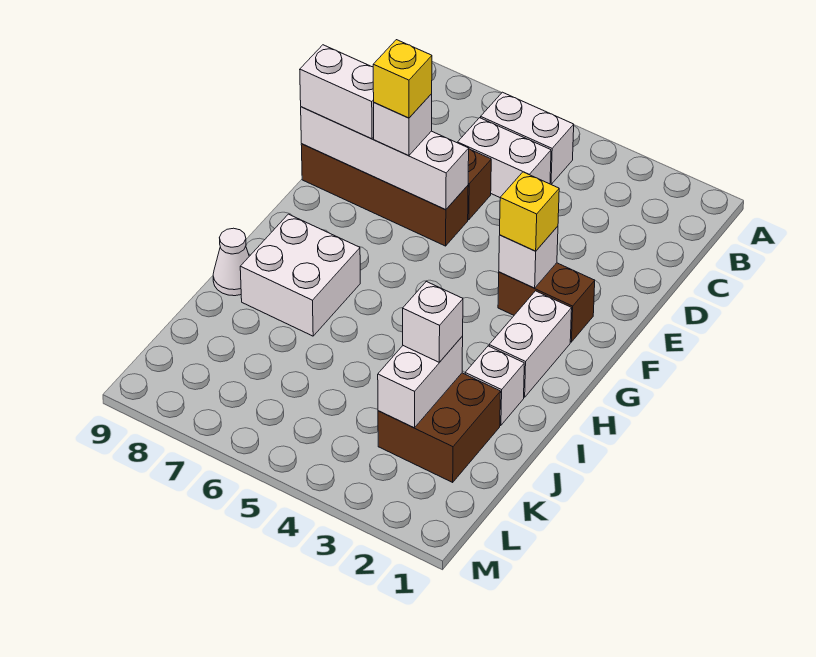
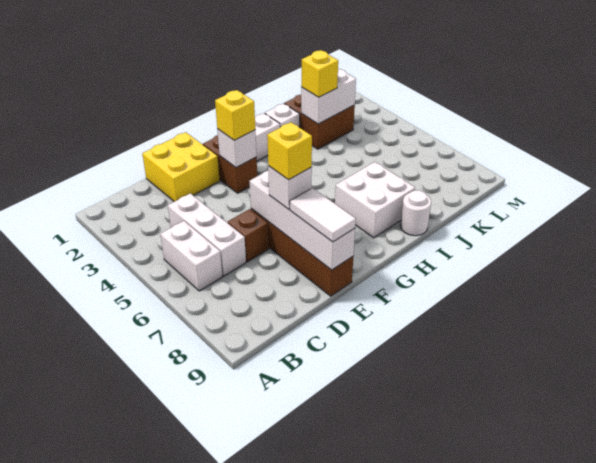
white brick C5:C6 level 1 -> white brick C4:C6 level 1
none -> yellow brick D1:E2 level 1
white brick E8:E9 level 3 -> white tile E8:E9 level 3
white cone I9 level 1 -> white round brick I9 level 1
white brick J3 level 3 -> yellow brick J3 level 3

